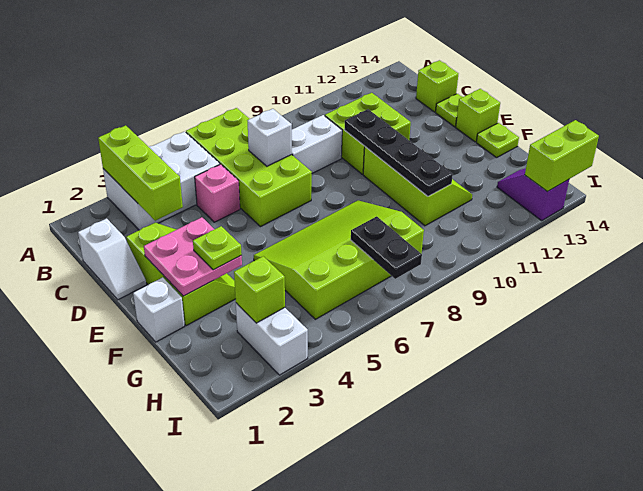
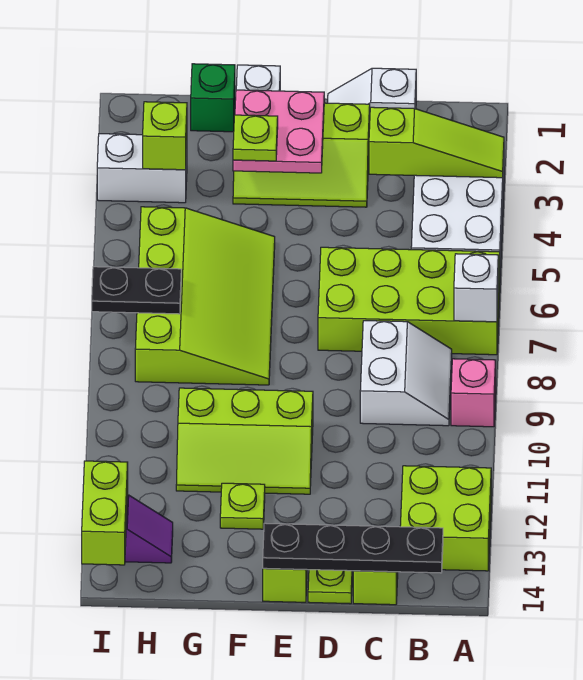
lime brick A3:C3 level 2 -> lime slope A3:C3 level 2 top C
pink brick C5 level 1 -> pink brick A9 level 1
white brick C7 level 2 -> white brick A7 level 2
lime brick C10:D11 level 1 -> lime brick A12:B13 level 1
black plate D10:G10 level 2 -> black plate B14:E14 level 2
lime plate F14 level 1 -> lime plate F12 level 1
none -> green brick G1 level 1

